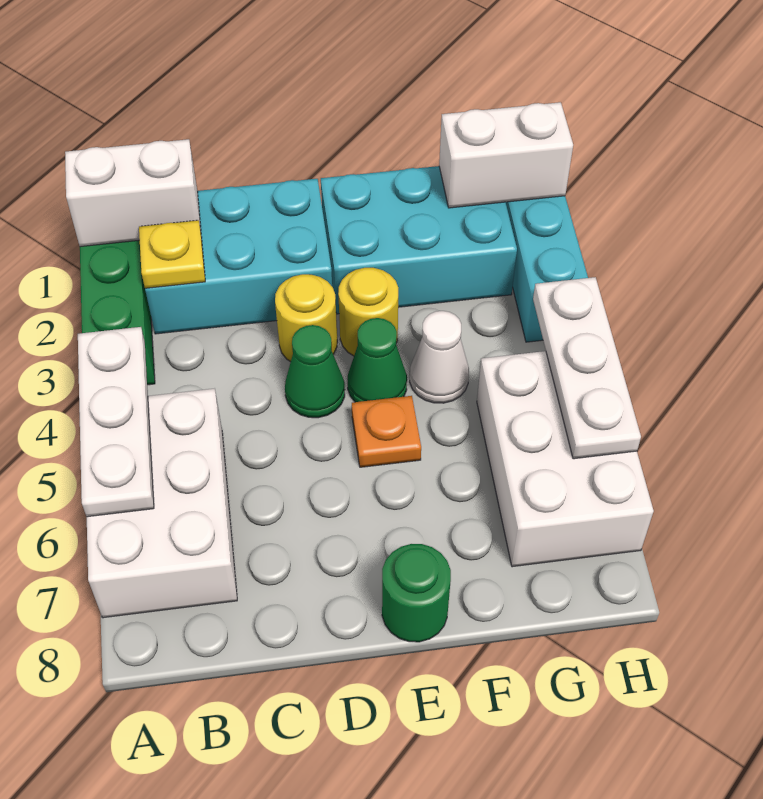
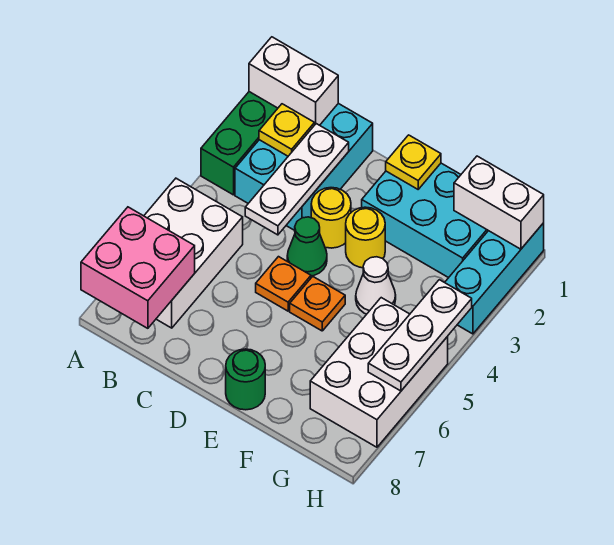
white plate A4:A6 level 2 -> white plate C2:C4 level 2
none -> pink brick A7:B8 level 2
cyan brick B1:D2 level 1 -> cyan brick B1:C3 level 1
none -> orange plate D5 level 1
none -> yellow plate E1 level 2
green cone E4 level 1 -> none

